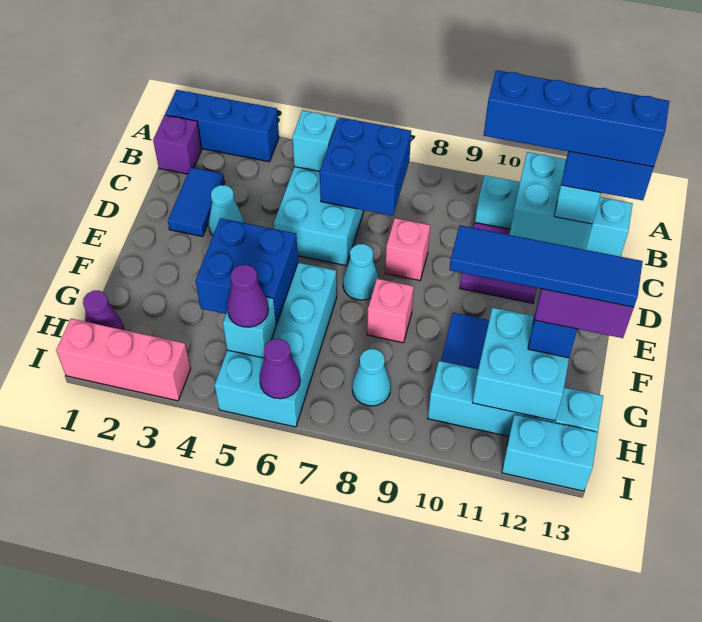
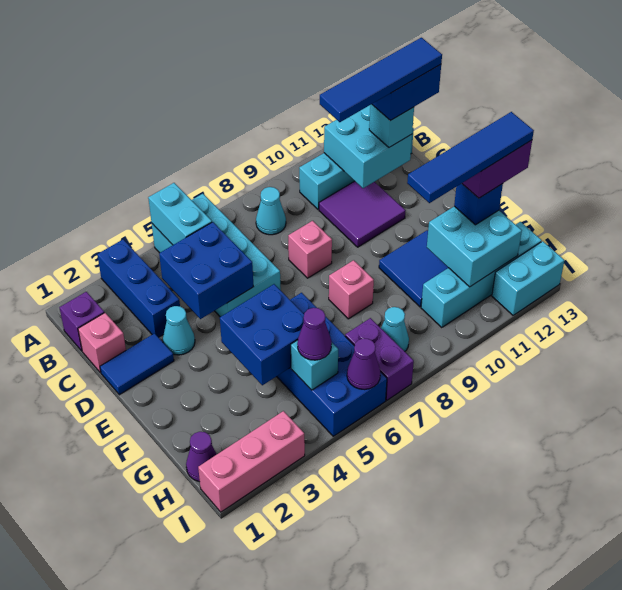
blue brick A1:A3 level 1 -> blue brick A3:C3 level 1
cyan brick B5 level 2 -> cyan brick A5:B5 level 2
blue brick B6:C7 level 2 -> blue brick C4:D5 level 2
none -> pink brick C1 level 1
blue tile C2:D2 level 1 -> blue tile D1:D2 level 1
blue brick C10:C13 level 5 -> blue tile C10:C13 level 5
cyan cone E7 level 1 -> cyan cone B8 level 1
cyan brick F5:I6 level 1 -> blue brick F5:I6 level 1
none -> purple brick H7:I7 level 1

